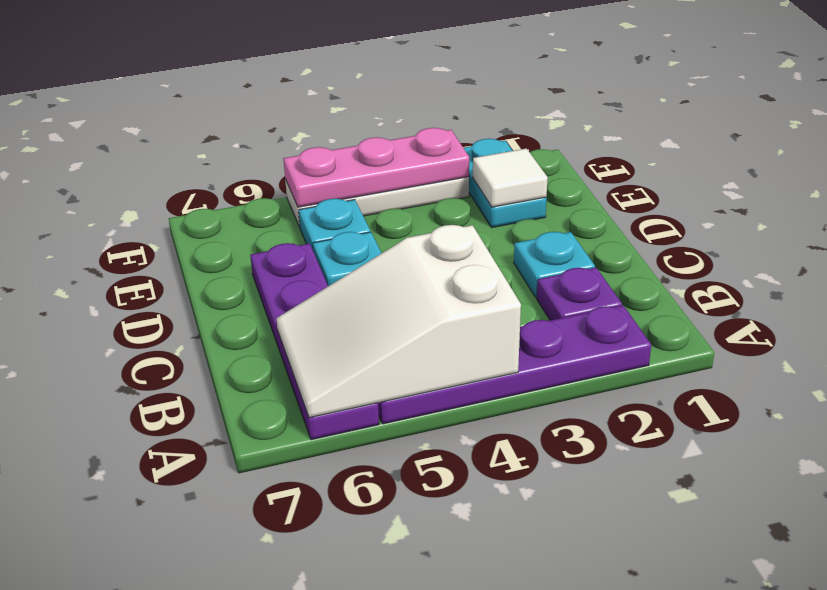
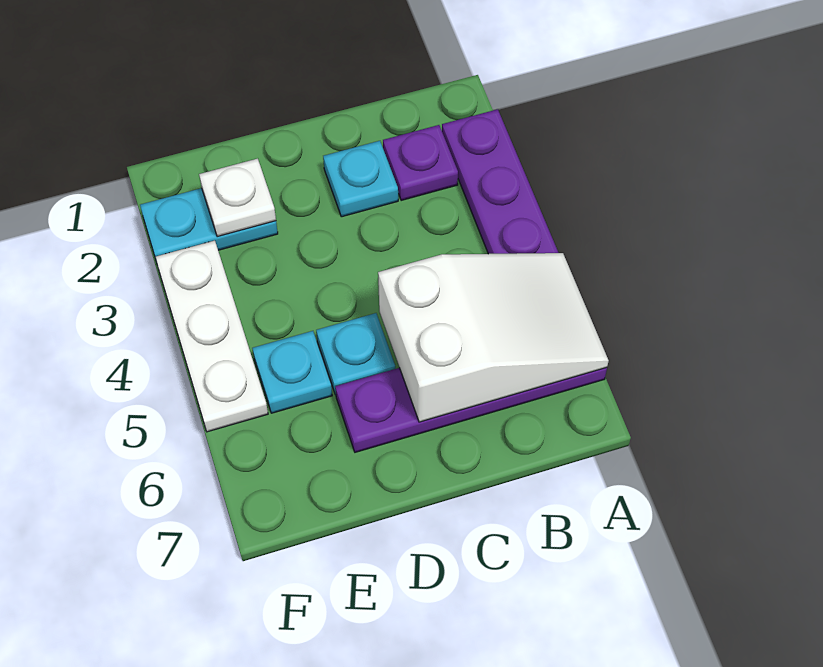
white slope A4:B6 level 2 top 4 -> white slope A5:C6 level 2 top C
white tile E2 level 2 -> white plate E2 level 2
pink plate F3:F5 level 2 -> none

